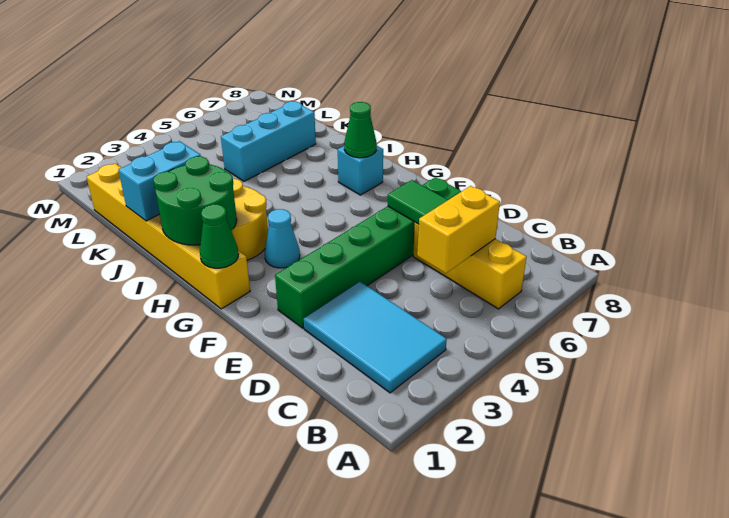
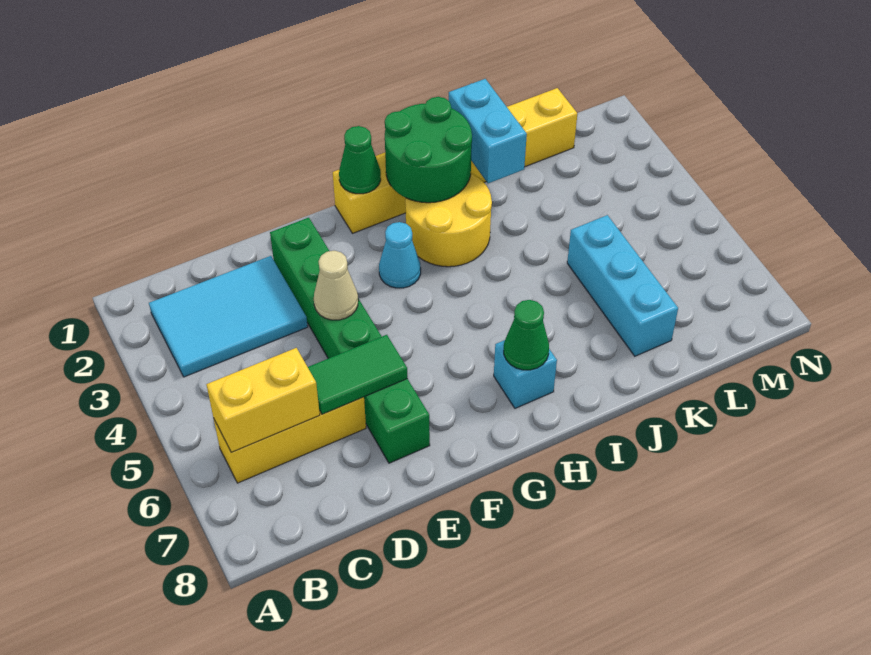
yellow brick C5:C6 level 2 -> yellow brick B6:C6 level 2
none -> tan cone E4 level 2

